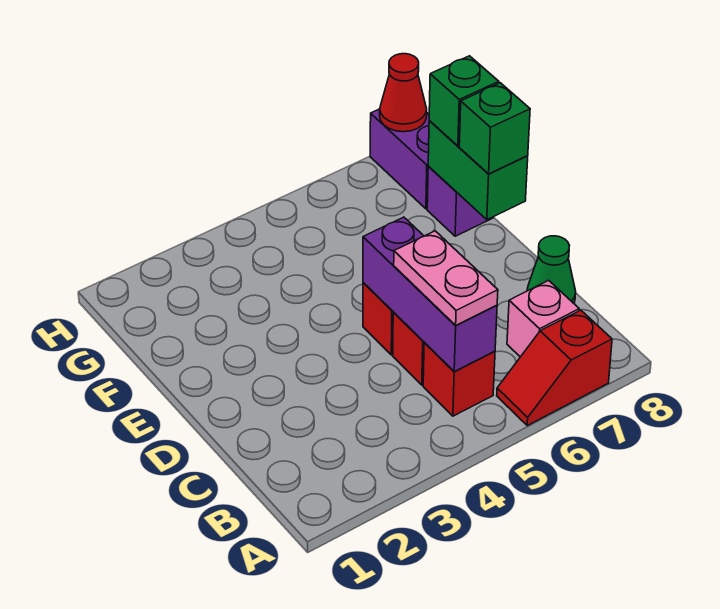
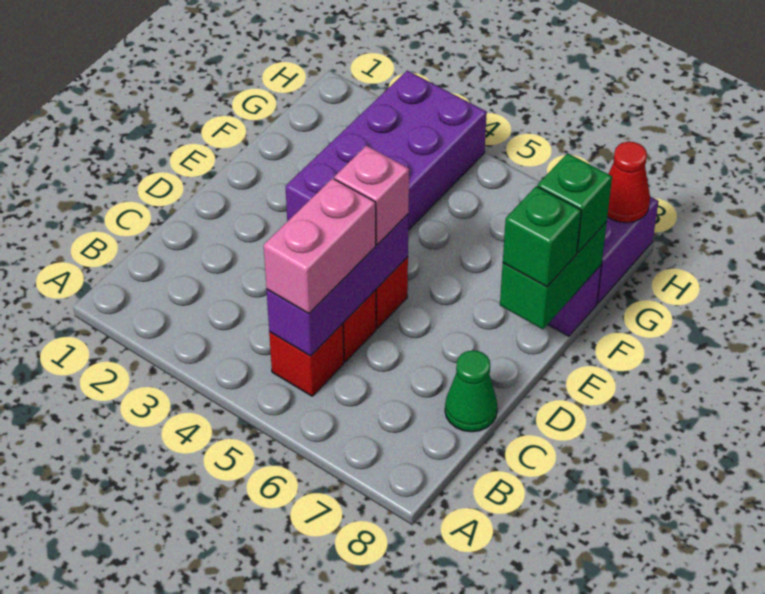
red slope A6:A7 level 1 top 7 -> none
pink plate B5:C5 level 3 -> pink brick B5:C5 level 3
pink brick B7 level 1 -> pink brick D5 level 3
none -> purple brick E3:H4 level 1

